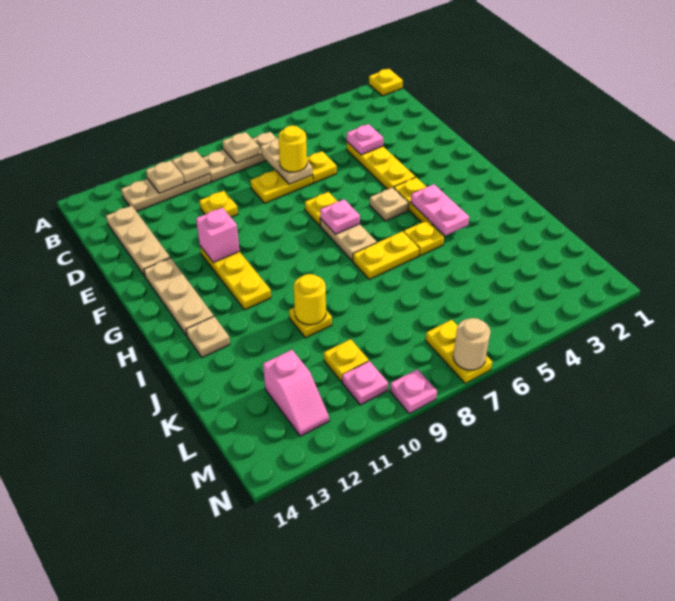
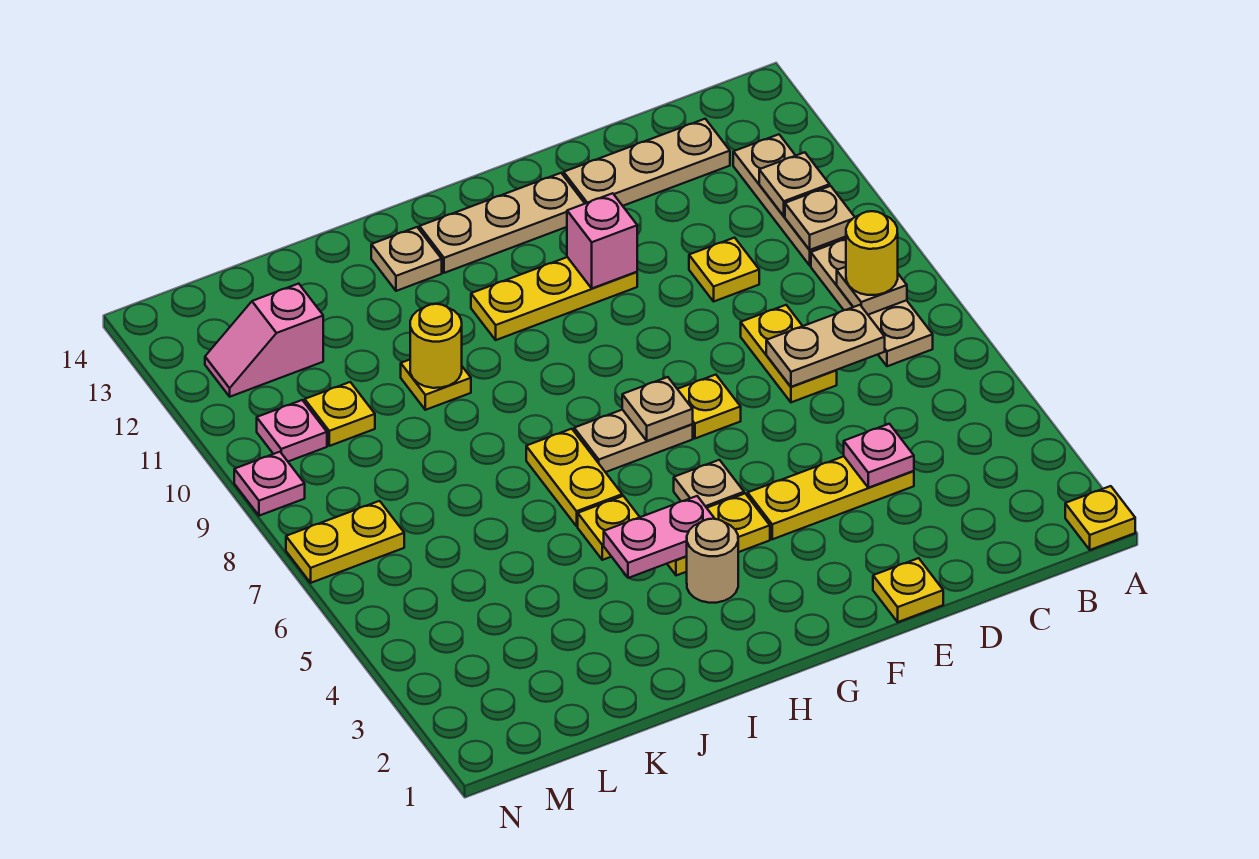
yellow plate D6 level 1 -> yellow plate E1 level 1
yellow round brick D7 level 3 -> yellow round brick B8 level 3
pink plate G7 level 2 -> tan plate G7 level 2
tan round brick N7 level 2 -> tan round brick H3 level 1

